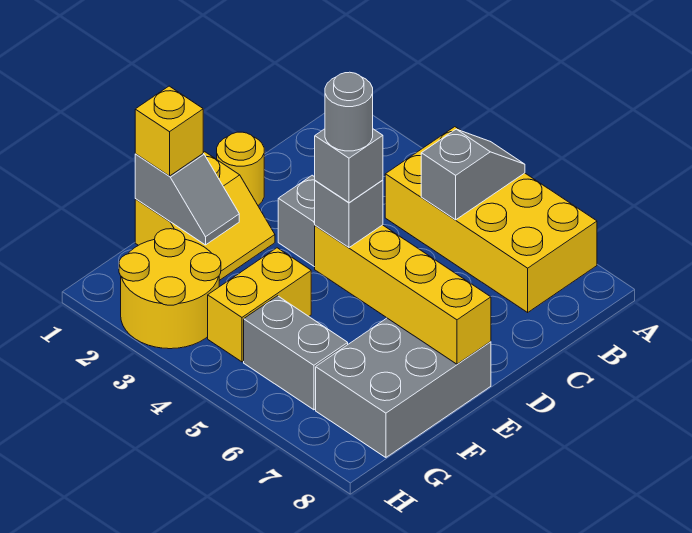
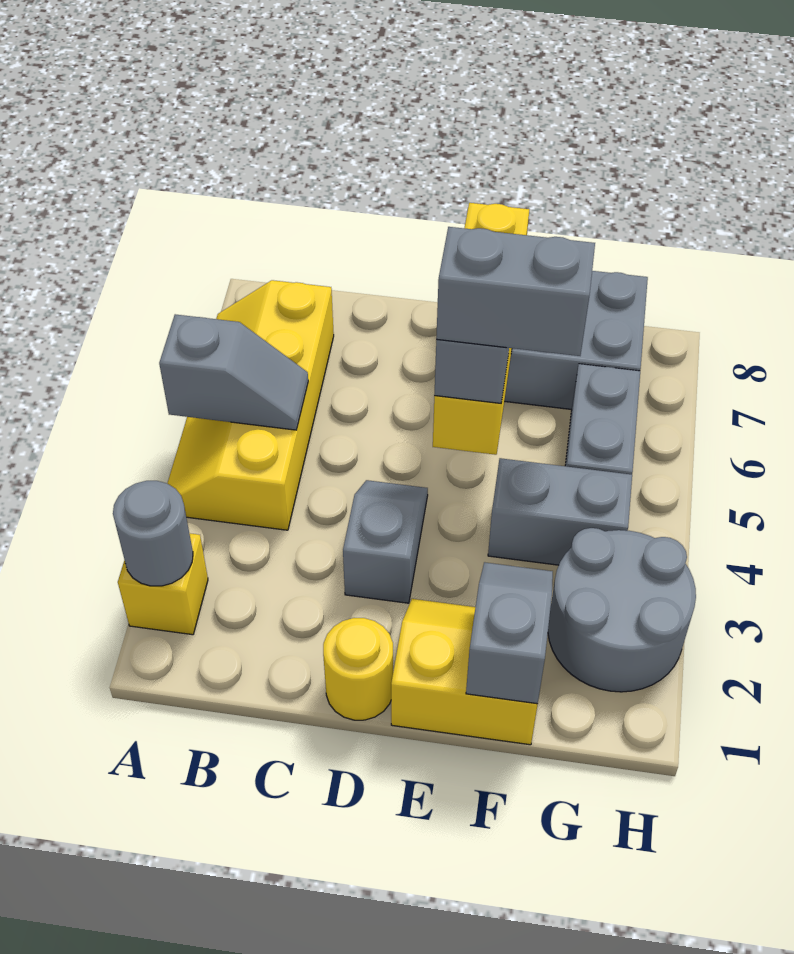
yellow brick A4:B7 level 1 -> yellow slope A4:B7 level 1 top B
grey slope A5:B5 level 2 top B -> grey slope A5:B5 level 2 top A
grey brick E5 level 4 -> grey brick E5:F5 level 4
grey round brick E5 level 5 -> grey round brick A2 level 2
yellow brick F1 level 3 -> yellow brick A2 level 1
yellow brick F4:G4 level 1 -> grey brick F4:G4 level 1
yellow round brick G2:H3 level 1 -> grey round brick G2:H3 level 1

